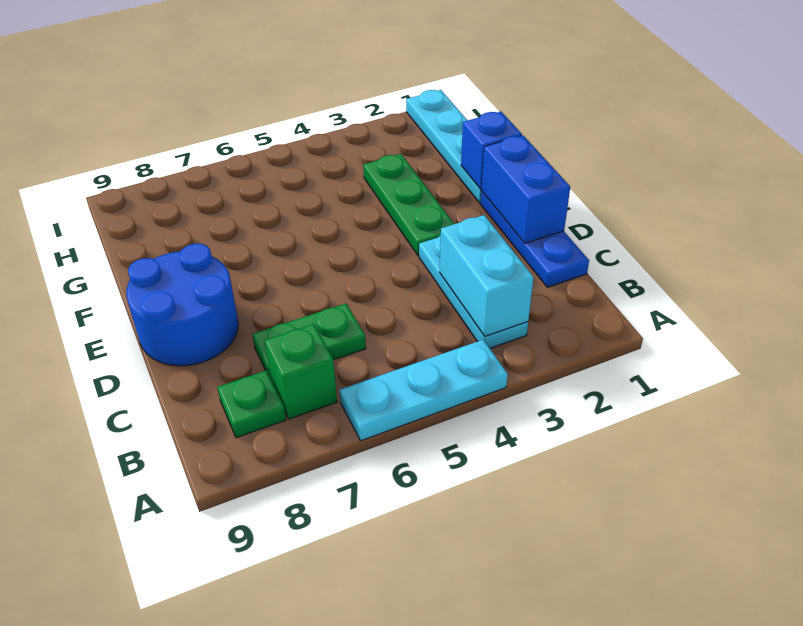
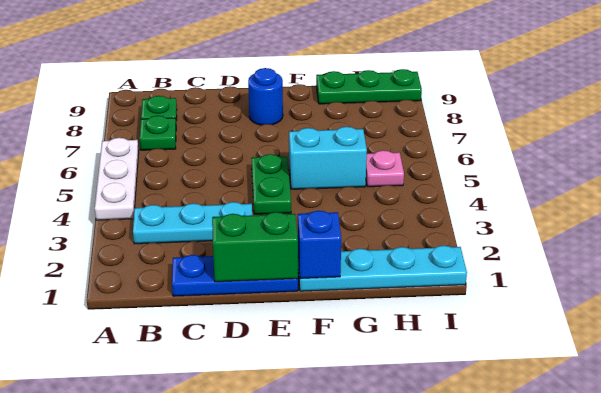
cyan plate A4:A6 level 1 -> white plate A4:A6 level 1
cyan brick B3:C3 level 2 -> cyan brick F5:G5 level 1
green brick B7 level 1 -> green plate B7 level 1
green plate C6:C7 level 1 -> green plate E4:E5 level 1
blue brick D1:E1 level 2 -> green brick D1:E1 level 2
blue round brick D8:E9 level 1 -> blue round brick E8 level 1
green plate E3:G3 level 1 -> green plate G9:I9 level 1
none -> pink plate H5 level 1

